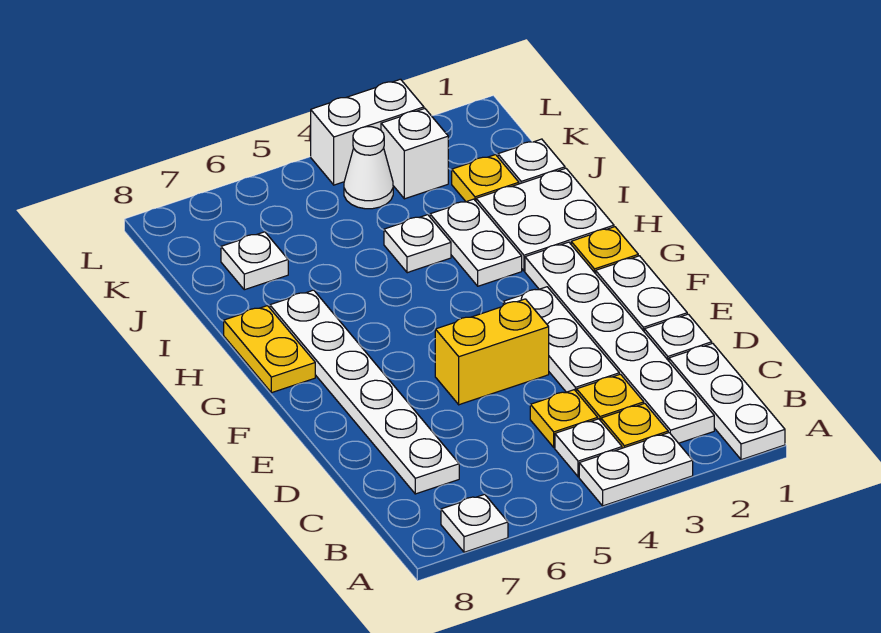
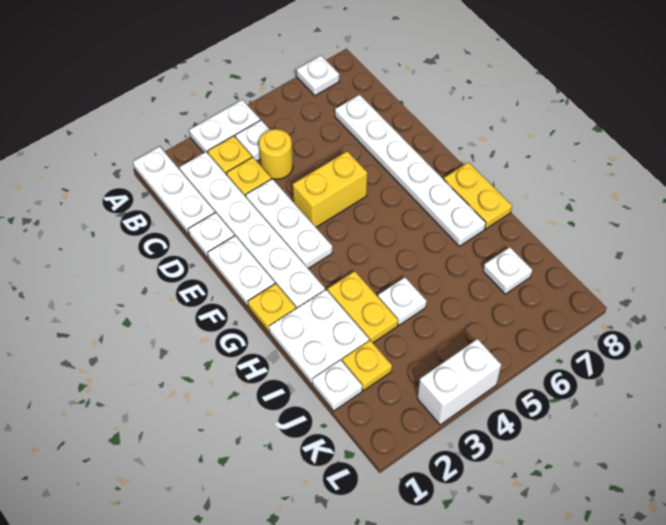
yellow plate C4 level 1 -> yellow round brick C4 level 1
white plate H3:I3 level 1 -> yellow plate H3:I3 level 1
white brick K3 level 1 -> none
white cone K4 level 1 -> none

